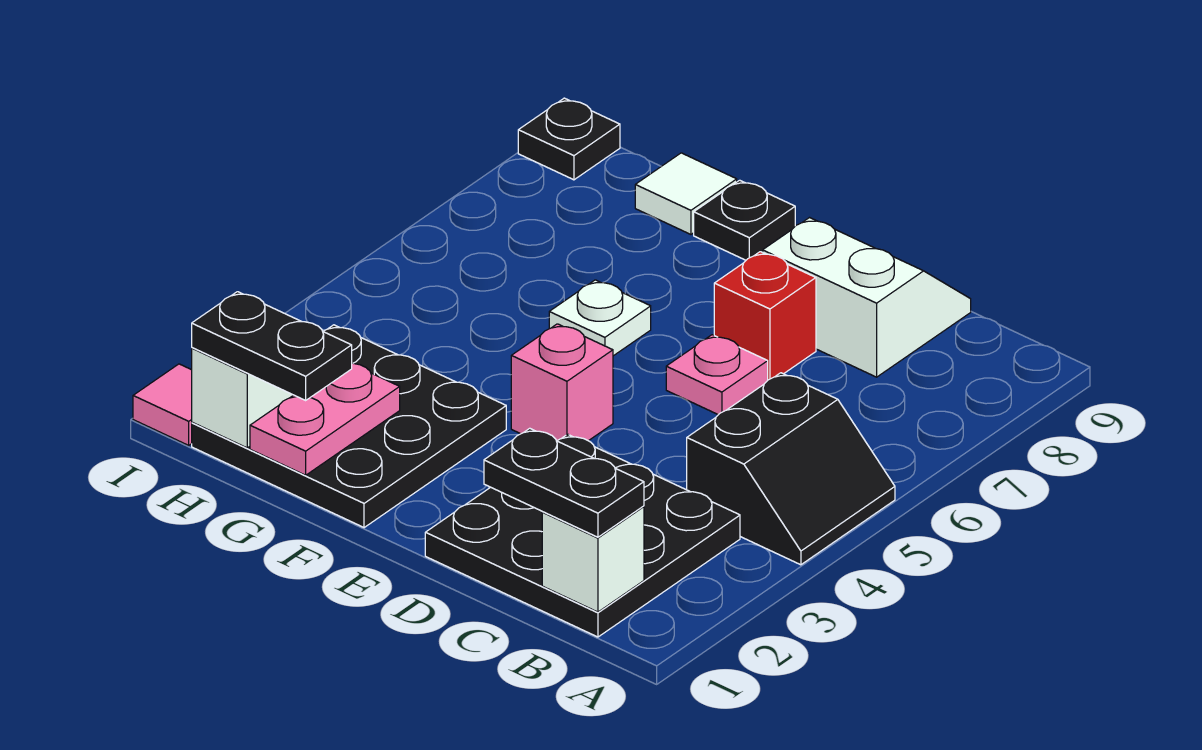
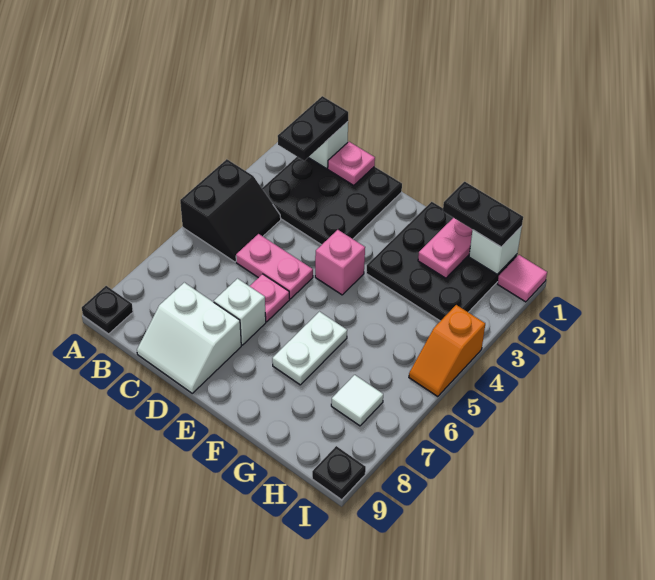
black slope A4:B5 level 1 top B -> black slope A4:B5 level 1 top A
black plate B1:C1 level 3 -> black plate B1:B2 level 3
none -> pink plate C1 level 2
none -> pink plate C5:D5 level 1
red brick D7 level 1 -> white brick D7 level 1
white plate F6 level 1 -> white plate F6:F7 level 1
black plate F9 level 1 -> black plate A9 level 1
white tile G9 level 1 -> white tile H7 level 1
none -> orange slope I4:I5 level 1 top 4

